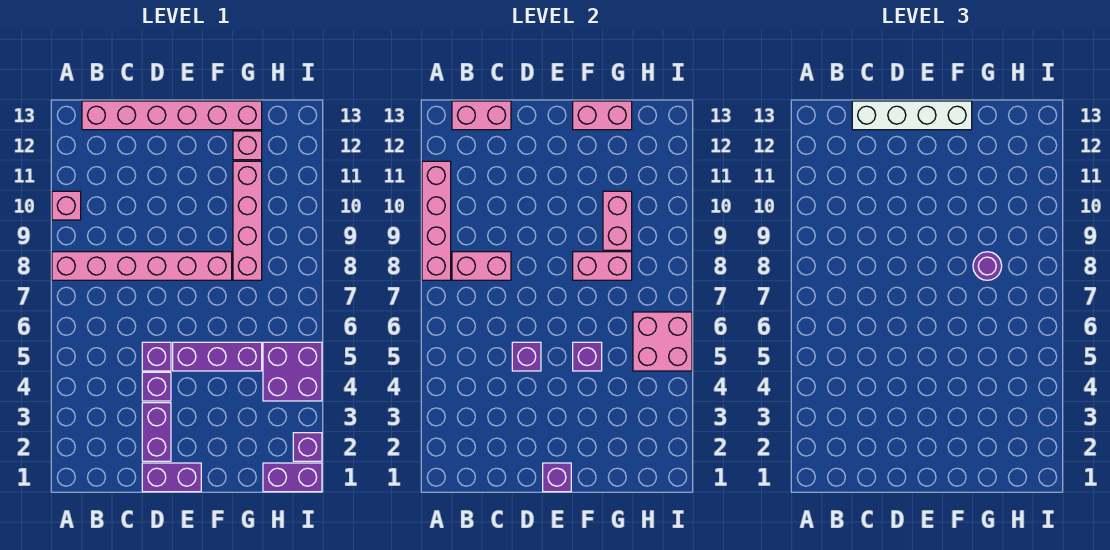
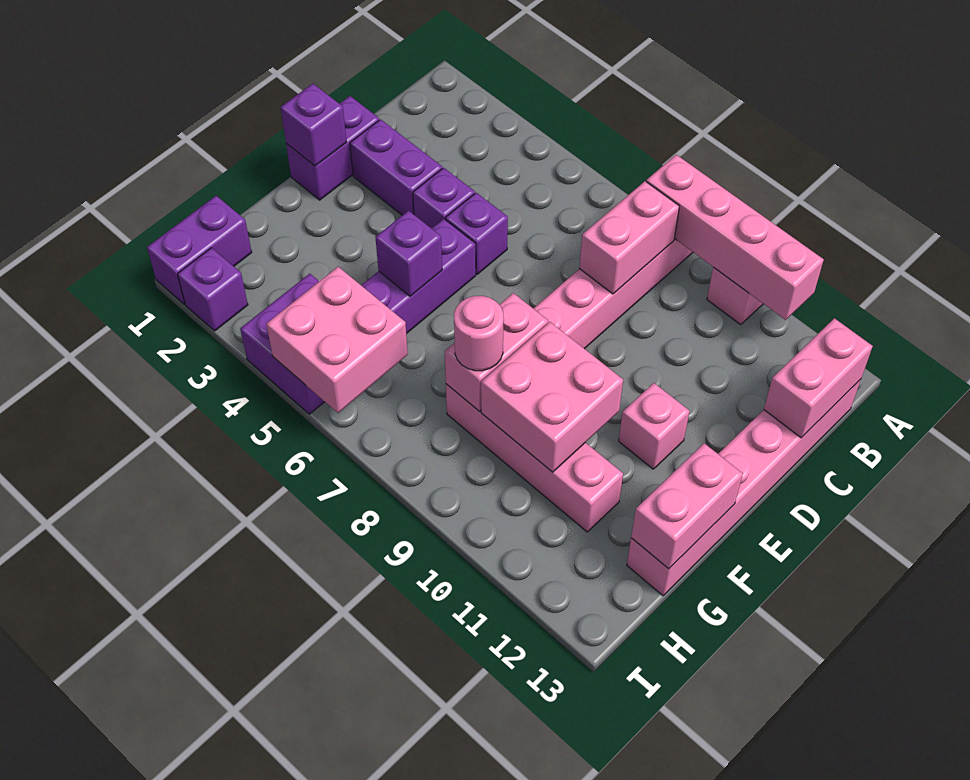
white brick C13:F13 level 3 -> none
purple brick D5 level 2 -> none
purple round brick G8 level 3 -> pink round brick G8 level 3
pink brick G9:G10 level 2 -> pink brick F9:G10 level 2
pink brick G12 level 1 -> pink brick E11 level 1

